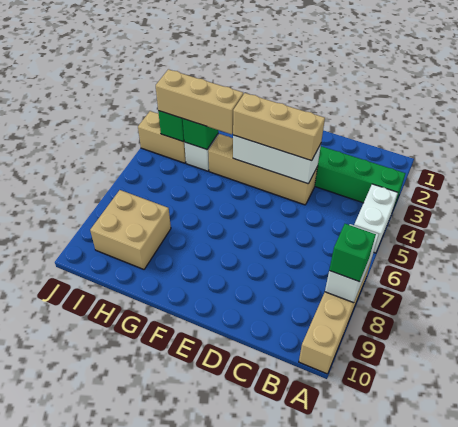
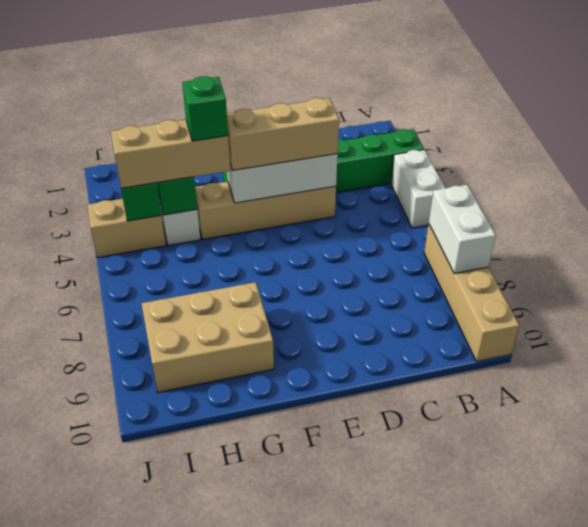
green brick A8 level 3 -> green brick G4 level 4
tan brick H8:I9 level 1 -> tan brick G8:I9 level 1

